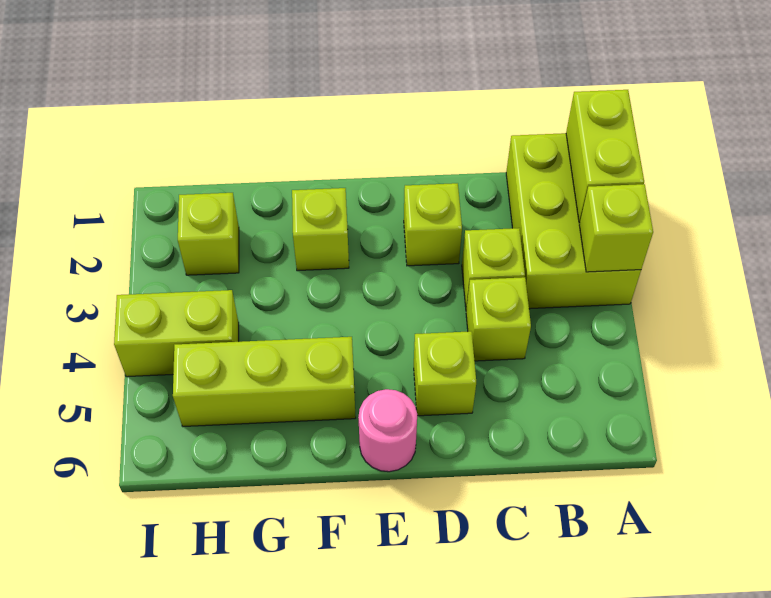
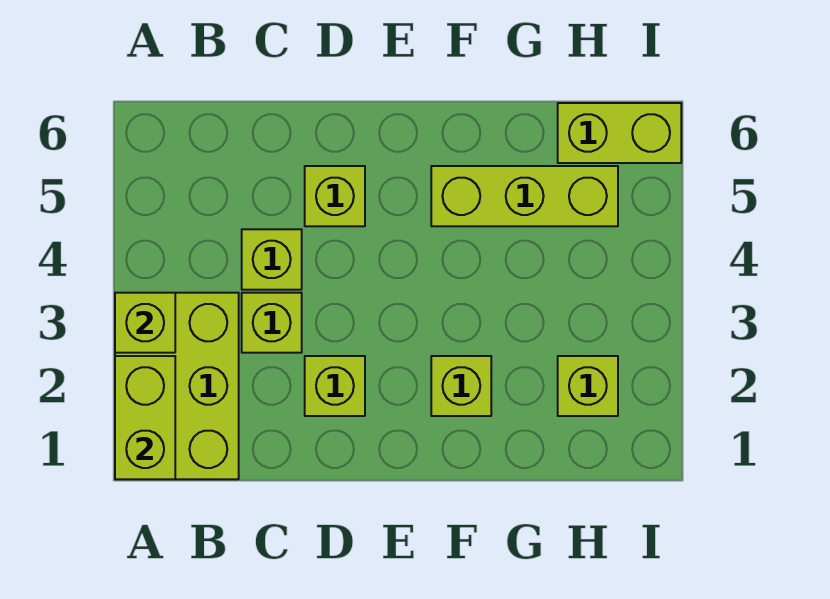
pink round brick E6 level 1 -> none
lime brick H4:I4 level 1 -> lime brick H6:I6 level 1

